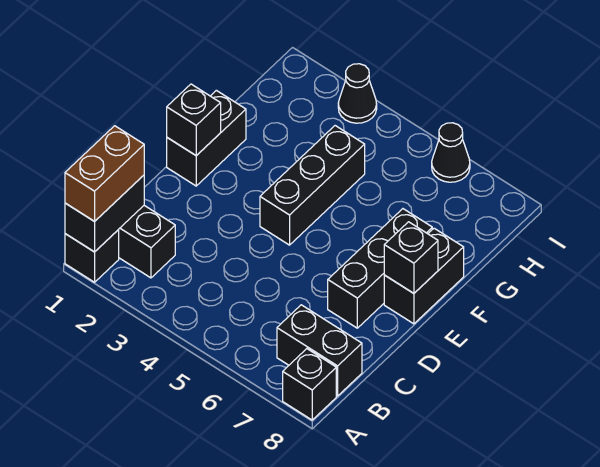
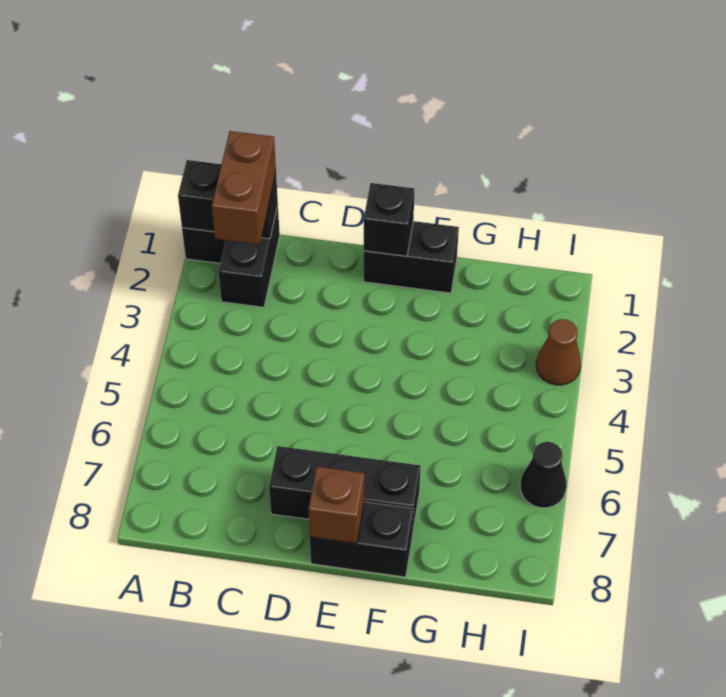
brown brick A1:B1 level 3 -> brown brick B1:B2 level 3
black brick A8 level 1 -> none
black brick B7:B8 level 1 -> none
black brick E4:G4 level 1 -> none
black brick E8 level 2 -> brown brick E8 level 2
black cone I3 level 1 -> brown cone I3 level 1

